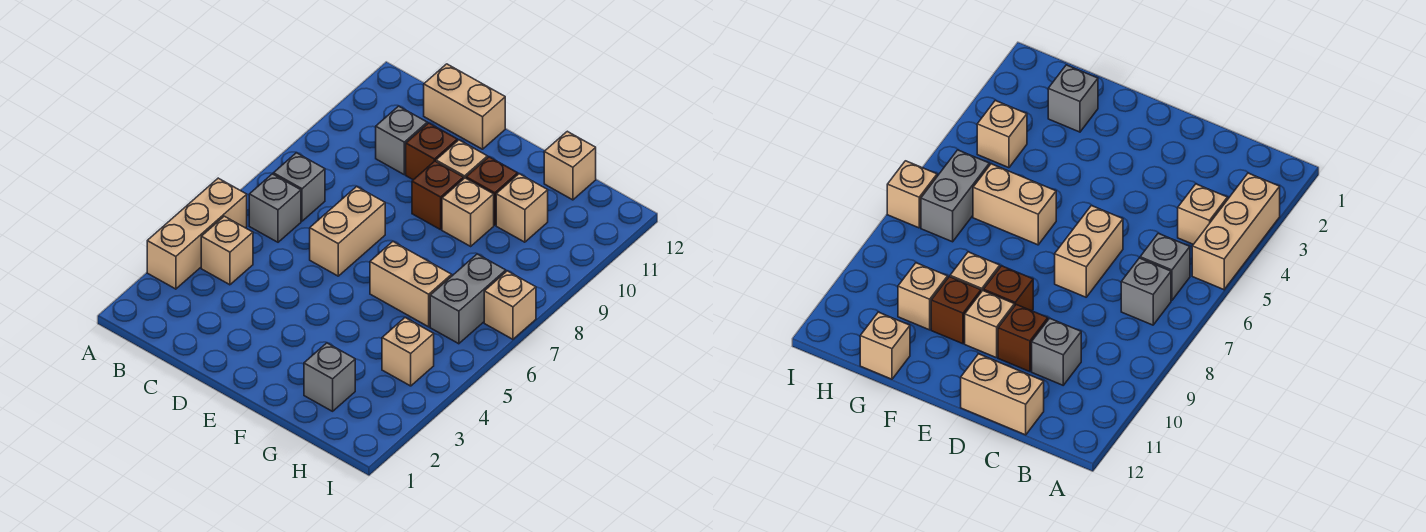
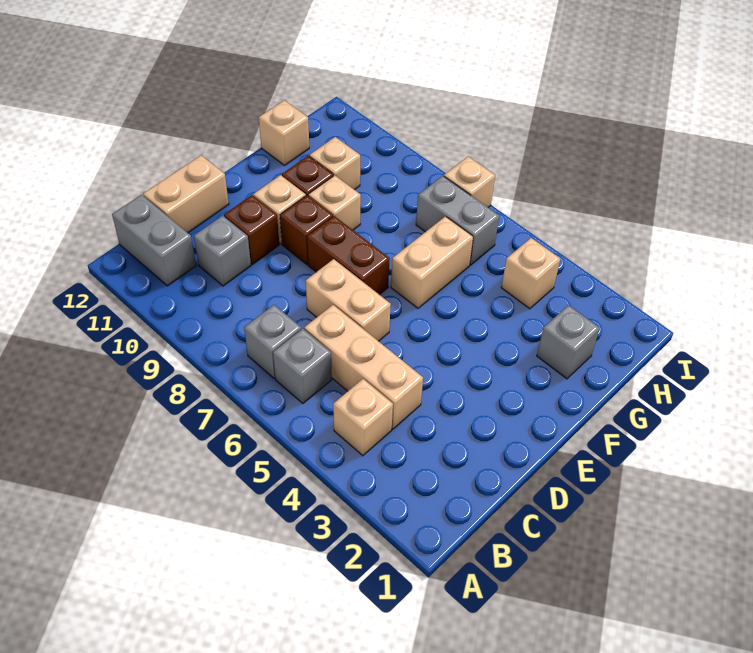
tan brick A3:A5 level 1 -> tan brick C4:C6 level 1
none -> grey brick B11:B12 level 1
none -> brown brick E7:E8 level 1

